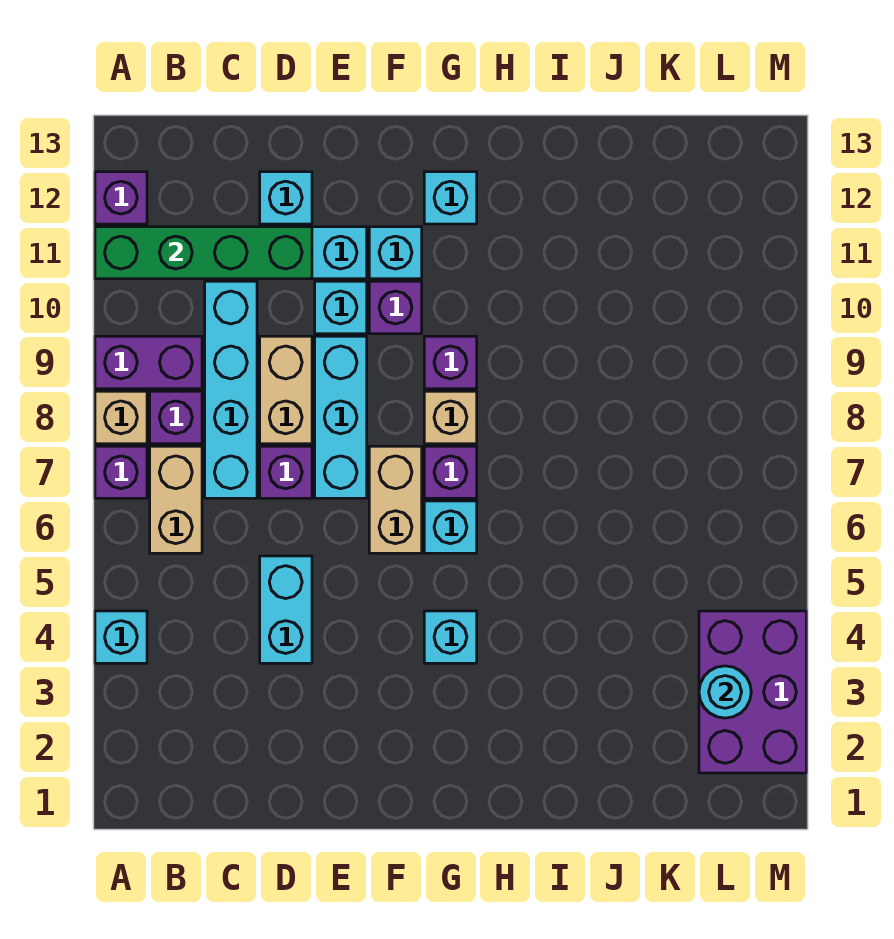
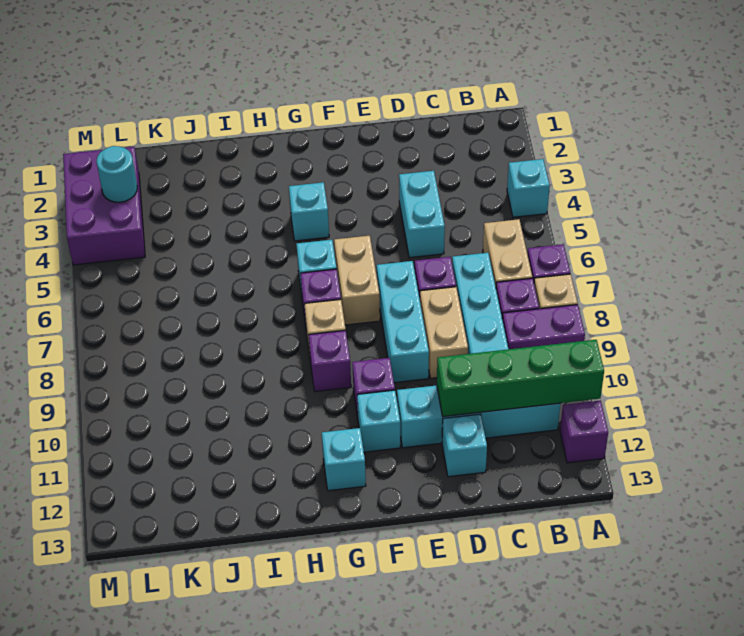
cyan brick E10 level 1 -> none

